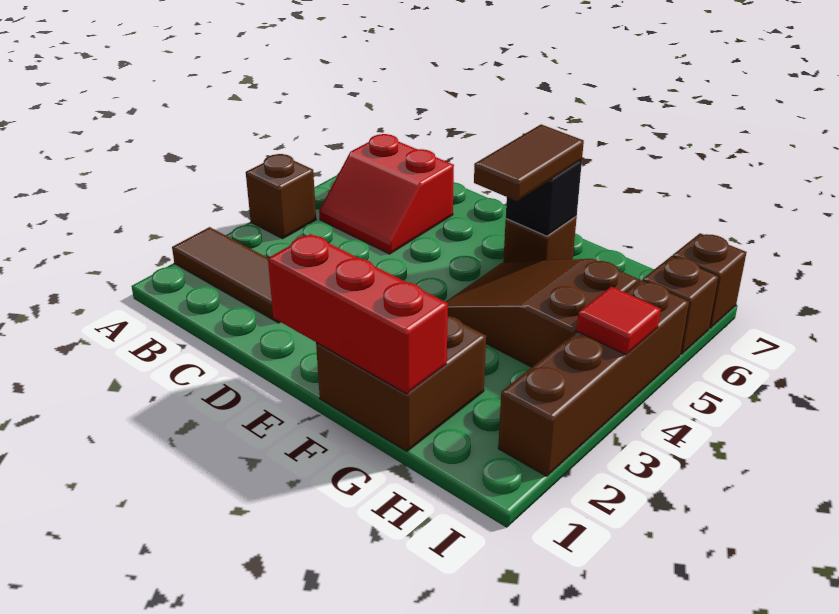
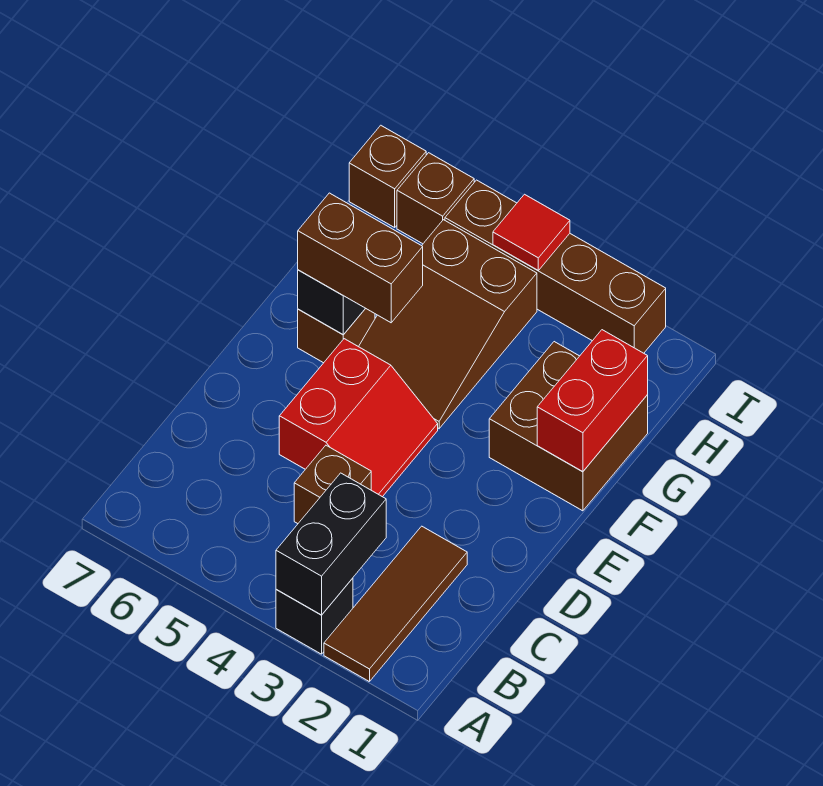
none -> black brick A3 level 1
none -> black brick A3:B3 level 2
brown brick A4 level 1 -> brown brick C4 level 1
red slope B5:C6 level 1 top 6 -> red slope D4:E5 level 1 top 5
red brick E1:G1 level 2 -> red brick F1:G1 level 2
brown tile F5:F6 level 3 -> brown brick F5:F6 level 3

